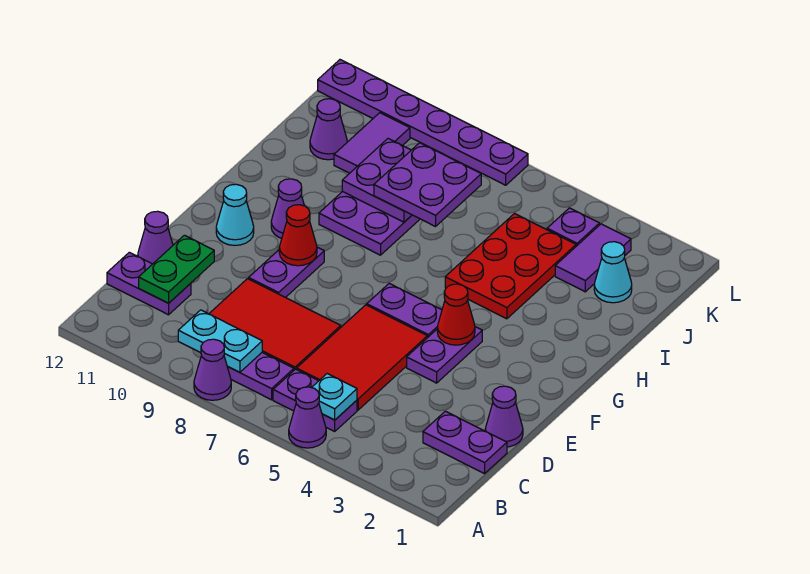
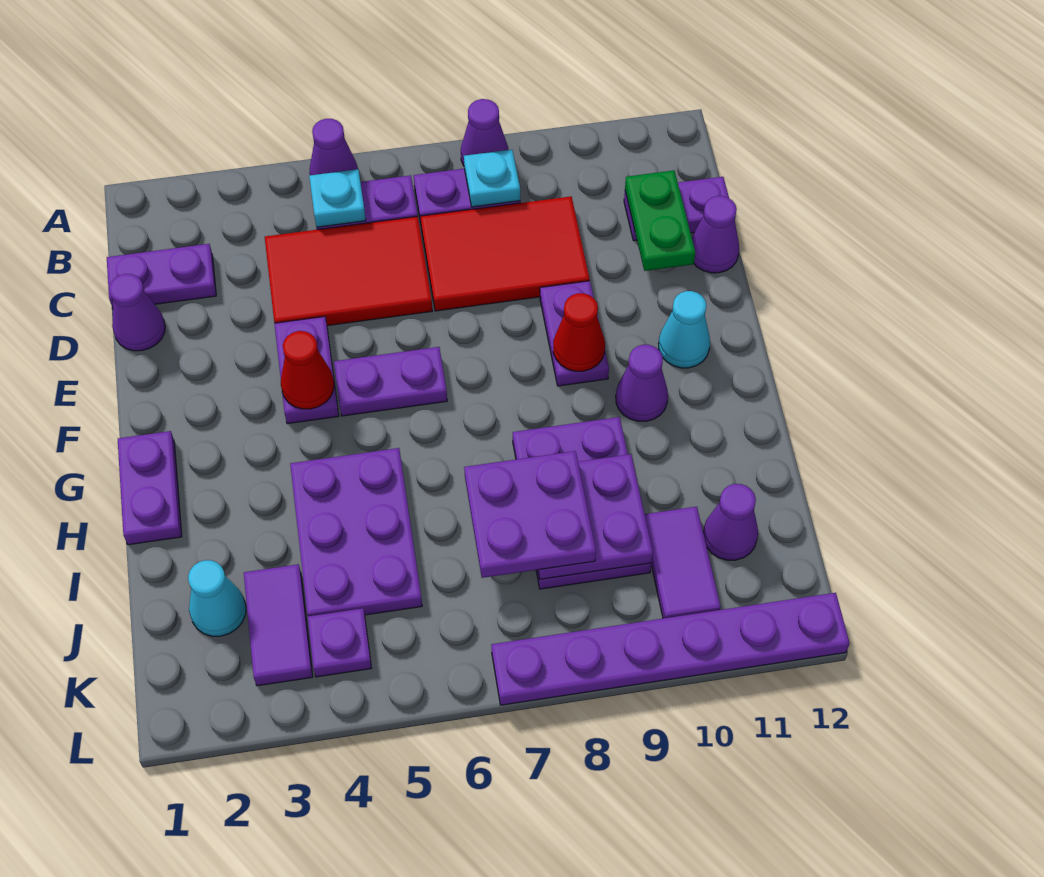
cyan plate B8:B9 level 2 -> cyan plate B8 level 2
red tile C5:E6 level 1 -> red tile C4:D6 level 1
none -> purple plate G1:H1 level 1
red plate H4:J5 level 1 -> purple plate H4:J5 level 1

